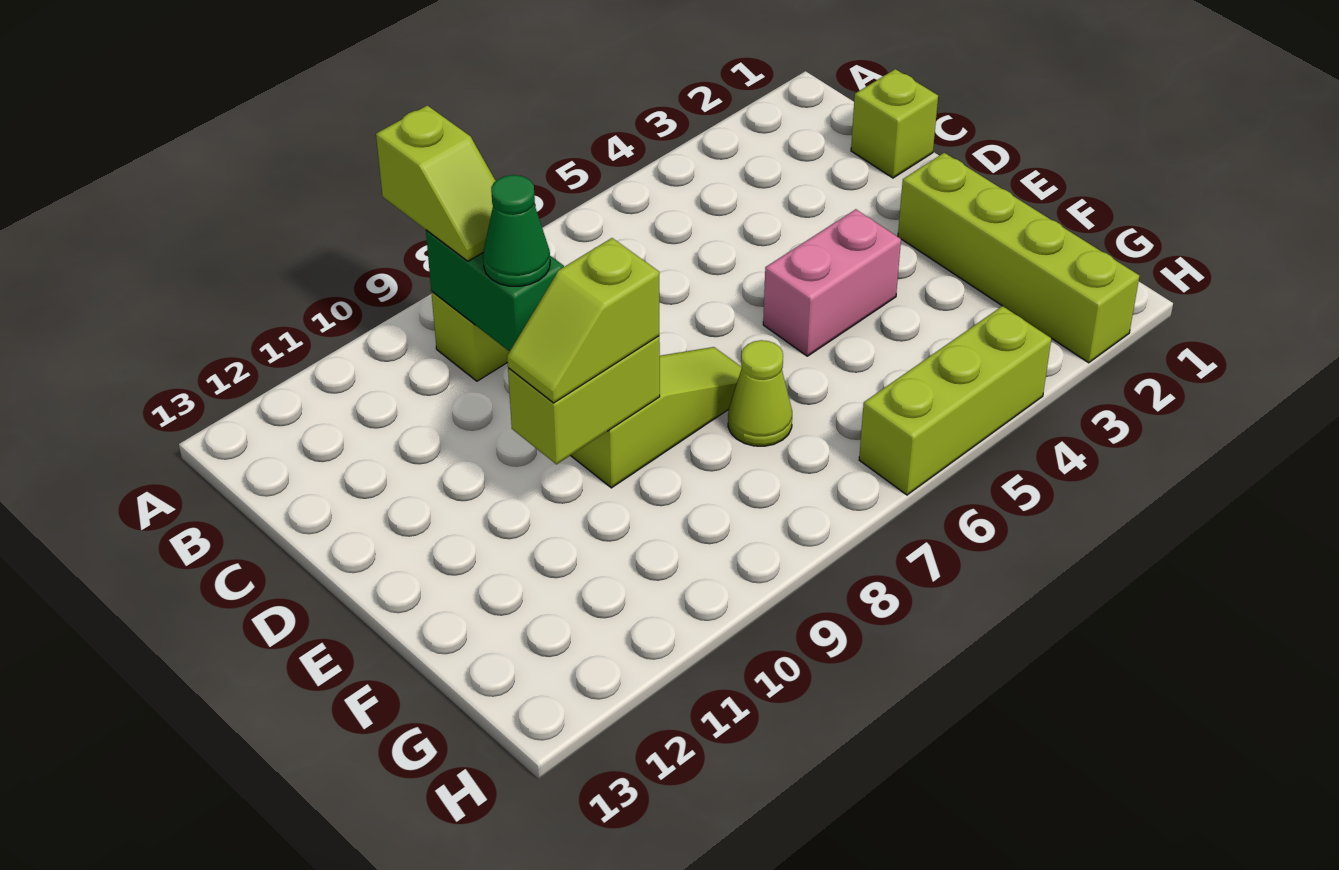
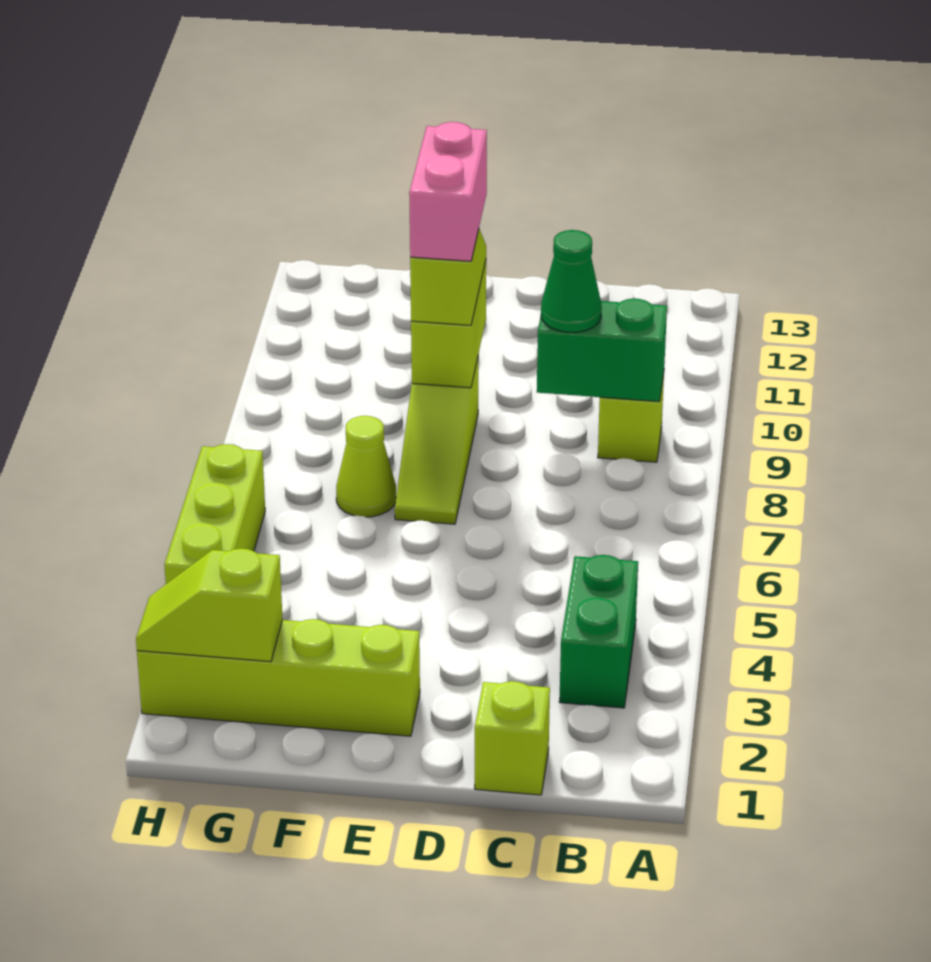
lime slope A9:B9 level 3 top A -> lime slope G2:H2 level 2 top G
none -> green brick B3:B4 level 1
pink brick E4:E5 level 1 -> pink brick E9:E10 level 4

